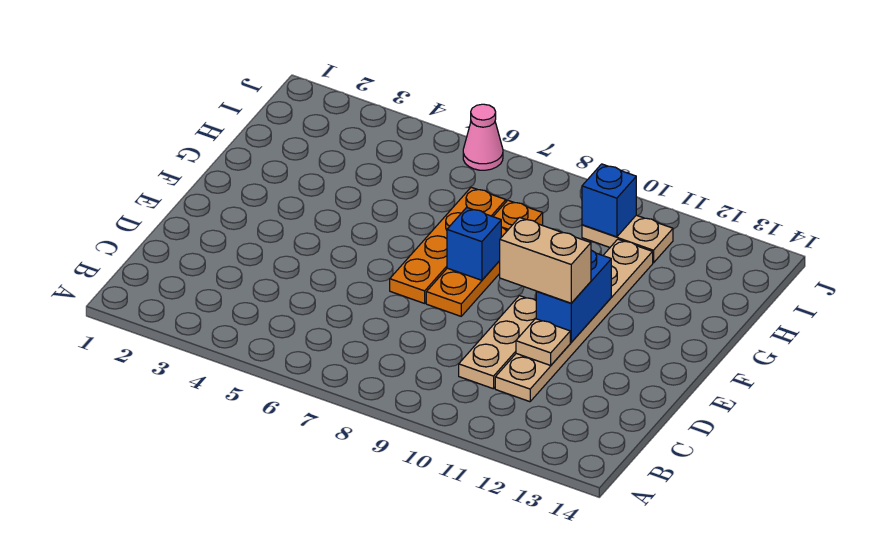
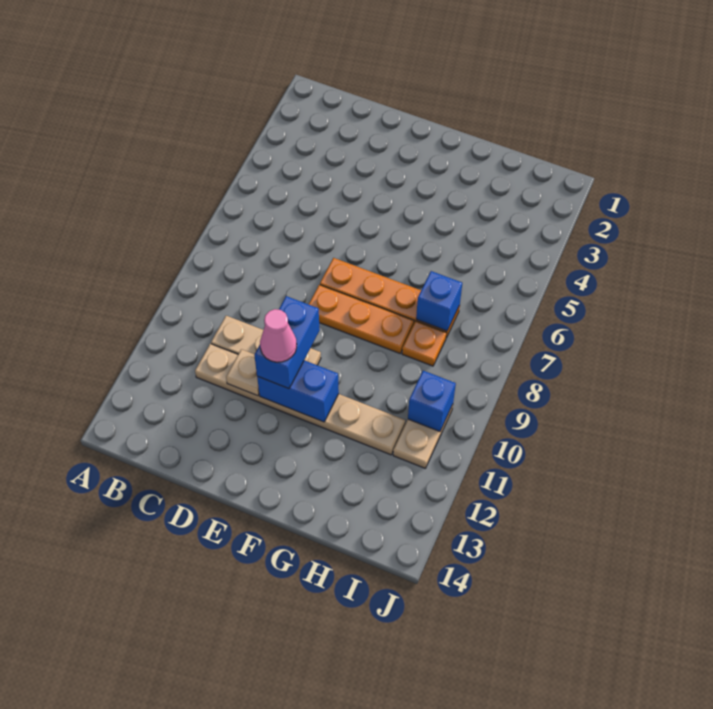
tan brick E10:E11 level 3 -> blue brick E10:E11 level 3
blue brick F8 level 2 -> blue brick H7 level 2
pink cone J6 level 1 -> pink cone E11 level 4

